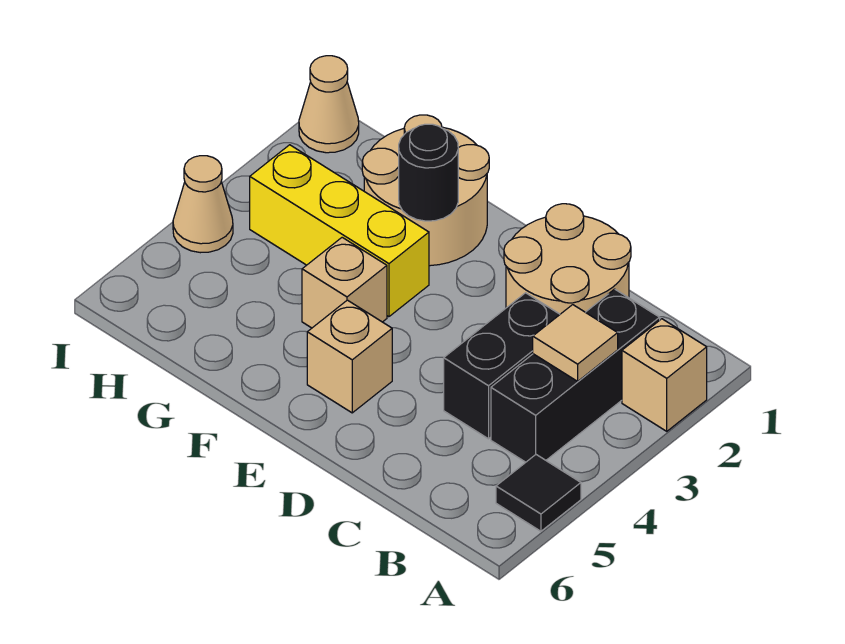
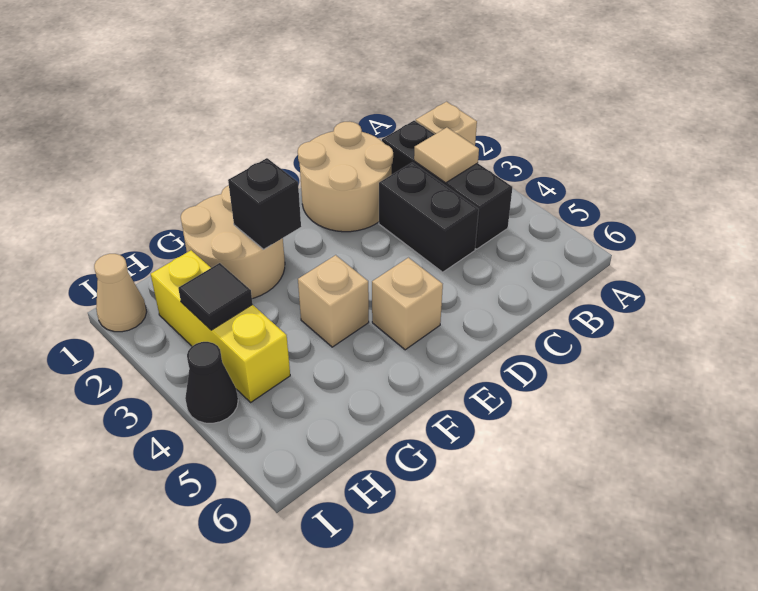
black tile A5 level 1 -> black tile H3 level 2
black round brick F2 level 2 -> black brick F2 level 2
yellow brick F3:H3 level 1 -> yellow brick H2:H4 level 1
tan cone I4 level 1 -> black cone I4 level 1

